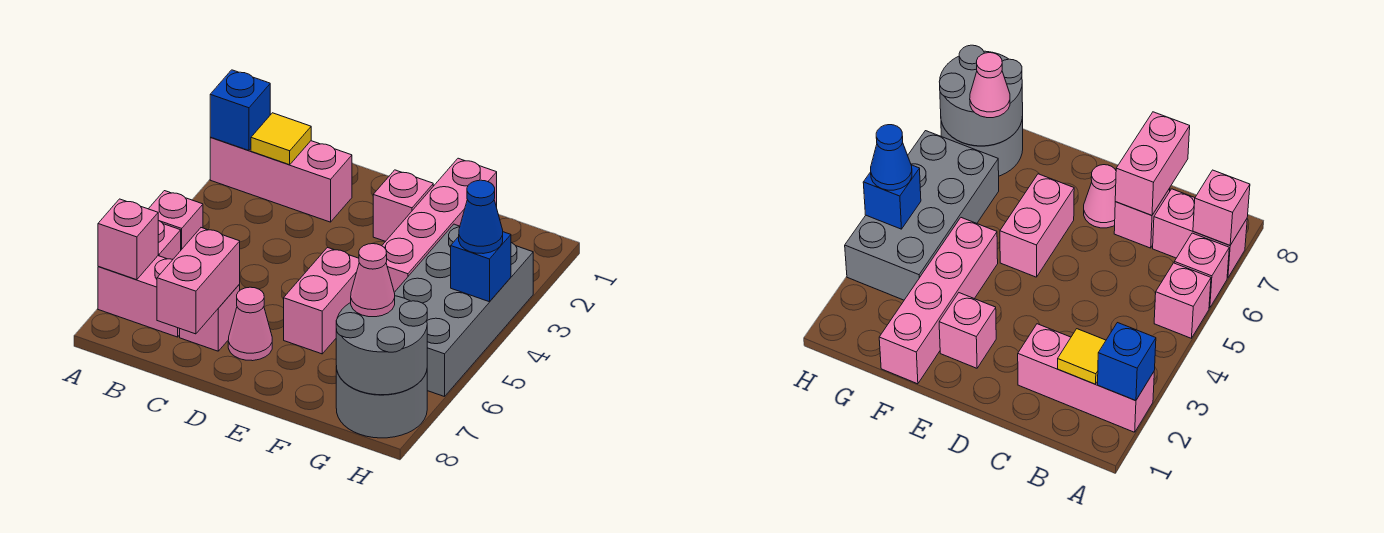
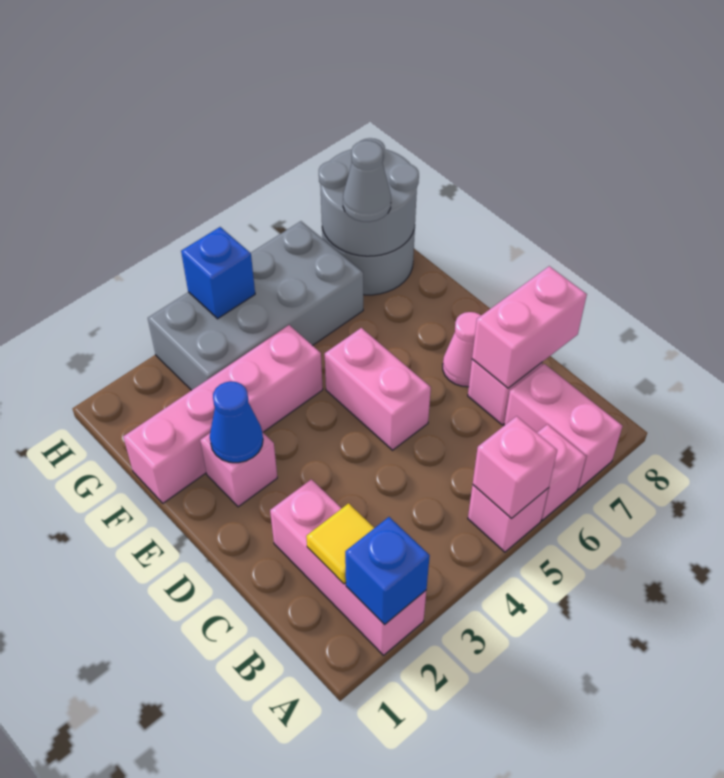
pink brick A7 level 2 -> pink brick A5 level 2
pink brick E5:E6 level 1 -> pink brick D5:E5 level 1
pink cone G7 level 3 -> grey cone G7 level 3
blue cone H4 level 3 -> blue cone E2 level 2

